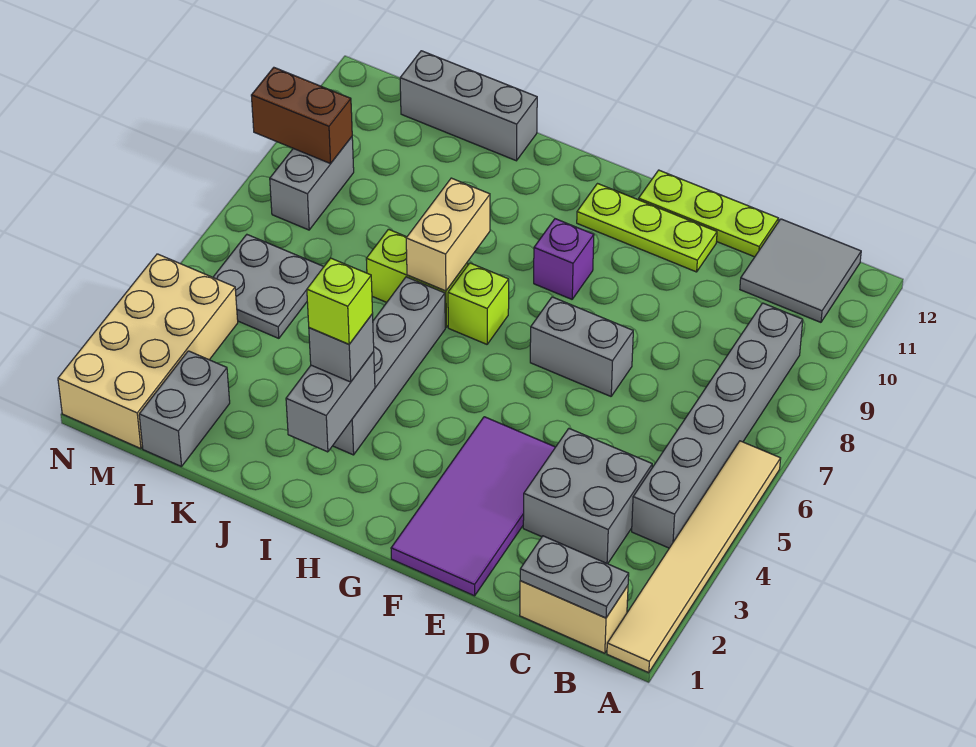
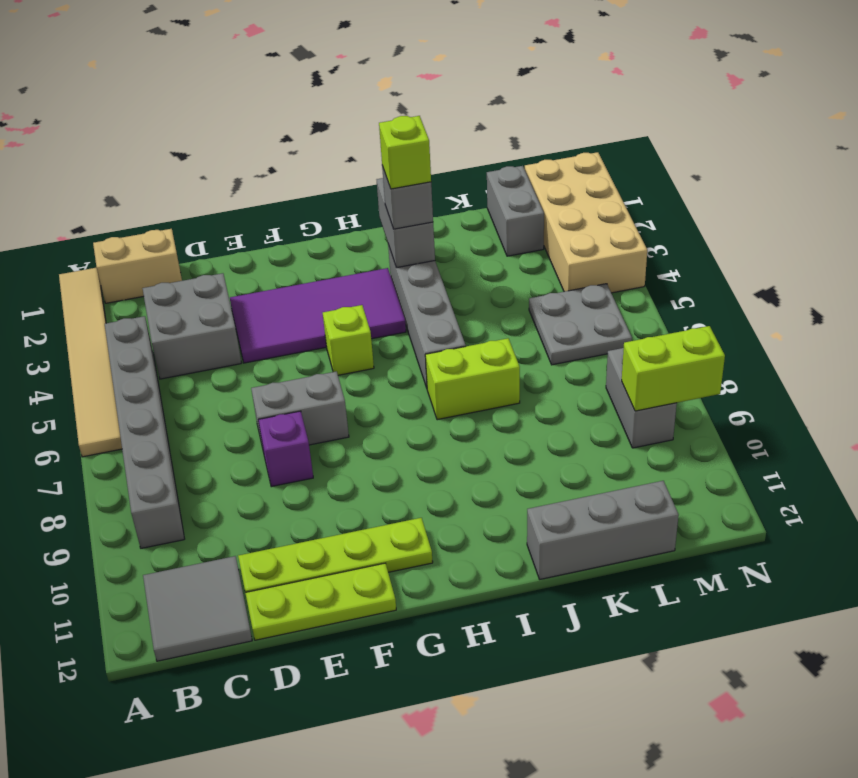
grey plate B1:C1 level 2 -> none
purple tile E1:F4 level 1 -> purple tile E3:H4 level 1
lime plate E11:G11 level 1 -> lime plate D11:G11 level 1
purple brick G9 level 1 -> purple brick E8 level 1
lime brick H7 level 1 -> lime brick G5 level 1
tan brick I7:I8 level 2 -> none
brown brick M9:N9 level 2 -> lime brick M9:N9 level 2

